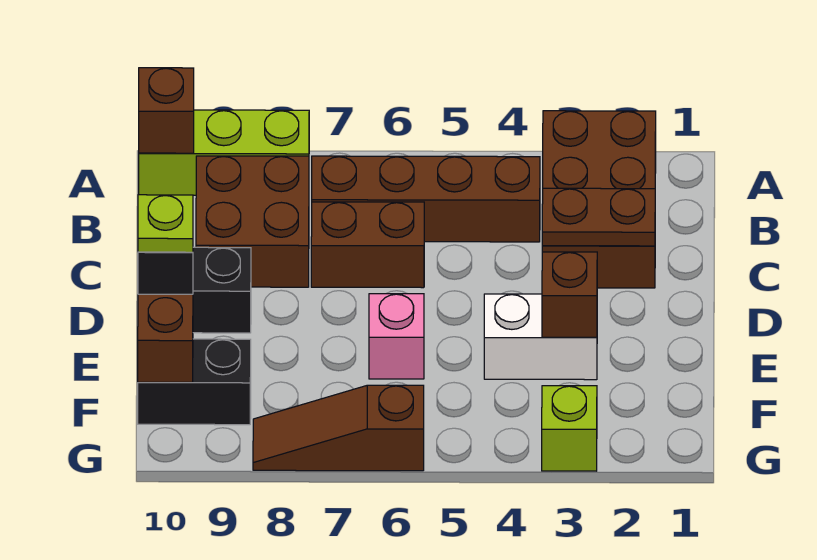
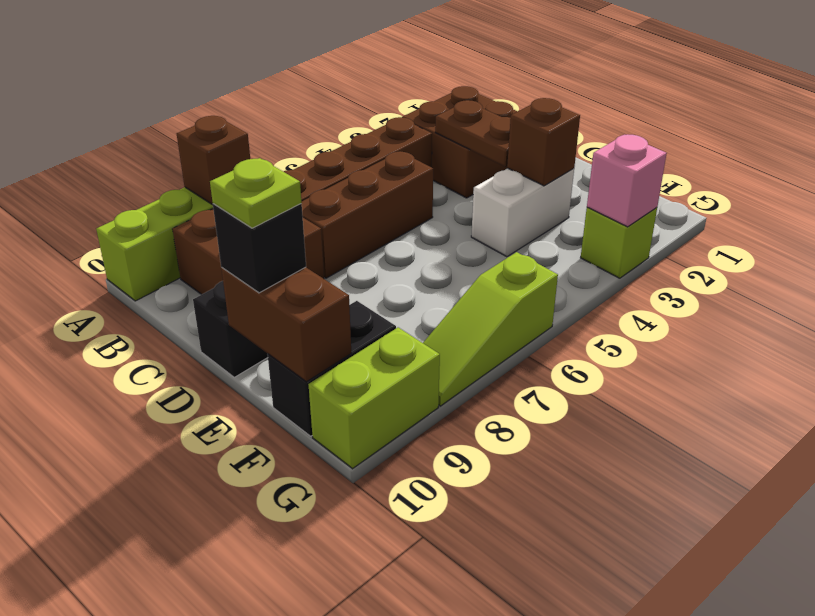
brown brick A2:C3 level 1 -> brown brick B2:C3 level 1
brown brick A10 level 2 -> brown brick A8 level 2
brown plate C2:C3 level 2 -> brown plate C3:D3 level 2
brown brick C6:C7 level 1 -> brown brick C5:C7 level 1
pink brick E6 level 1 -> pink brick G3 level 2
brown slope G6:G8 level 1 top 6 -> lime slope G6:G8 level 1 top 6
none -> lime brick G9:G10 level 1

